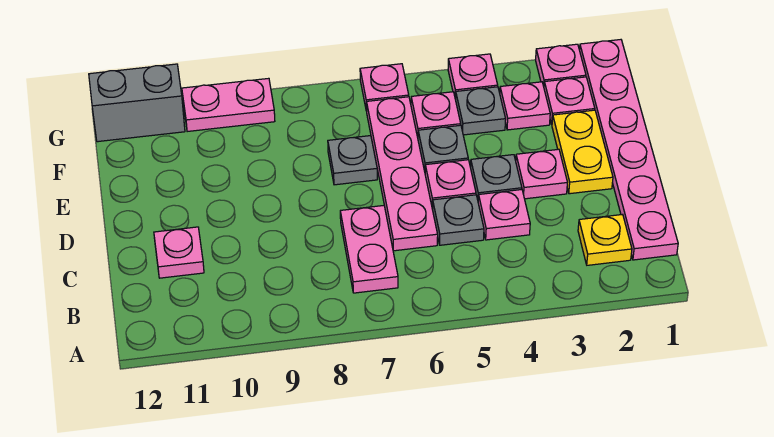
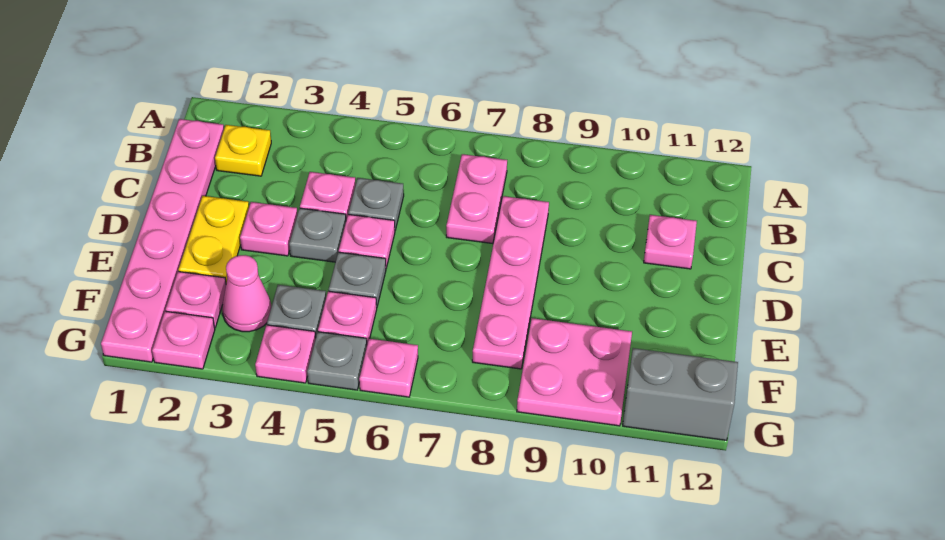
pink plate C6:F6 level 1 -> pink plate C8:F8 level 1
grey plate E7 level 1 -> grey plate G5 level 1
pink plate F3 level 1 -> pink cone F3 level 1
pink plate G9:G10 level 1 -> pink plate F9:G10 level 1

